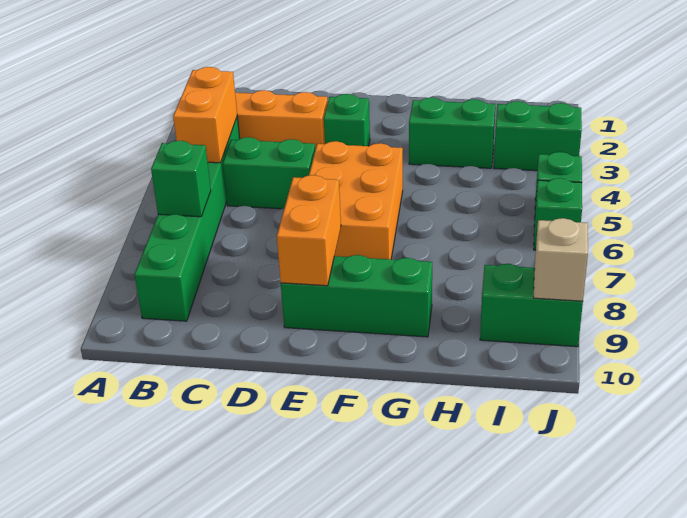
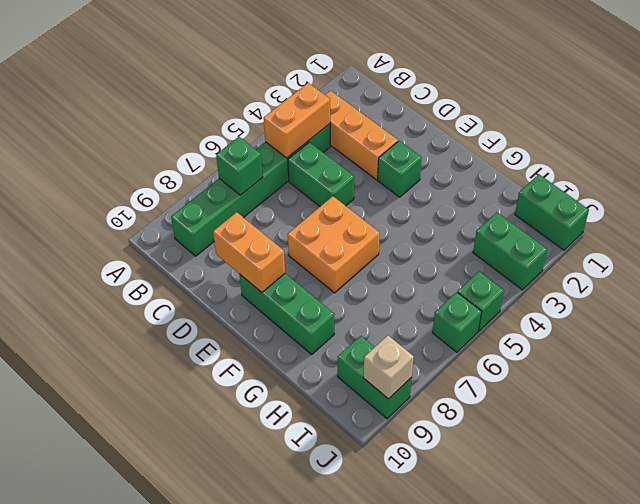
orange brick E5:F7 level 1 -> orange brick E6:F7 level 1
orange brick E8:E9 level 2 -> orange brick D9:E9 level 2
green brick G3:H3 level 1 -> green brick I1:J1 level 1

